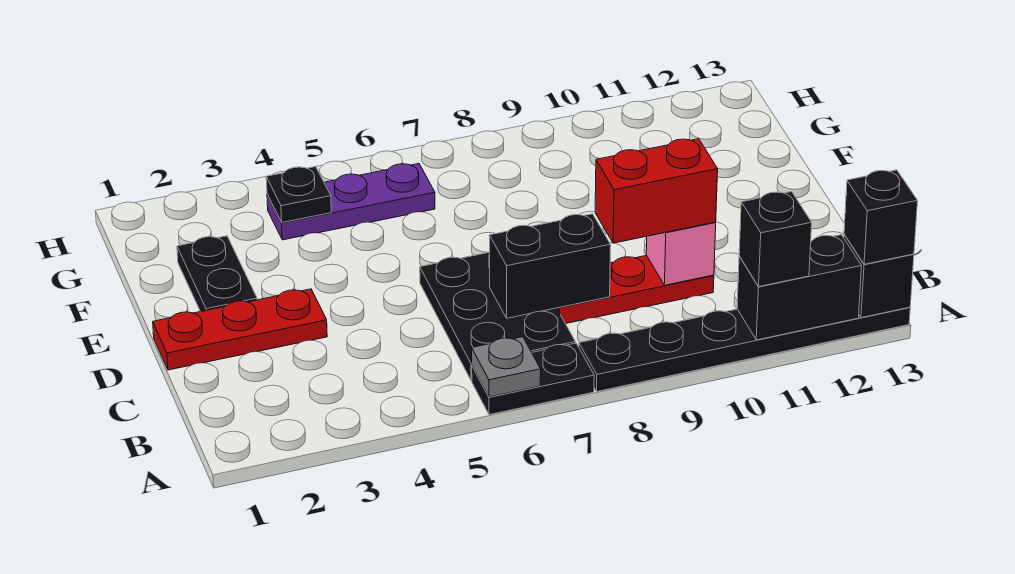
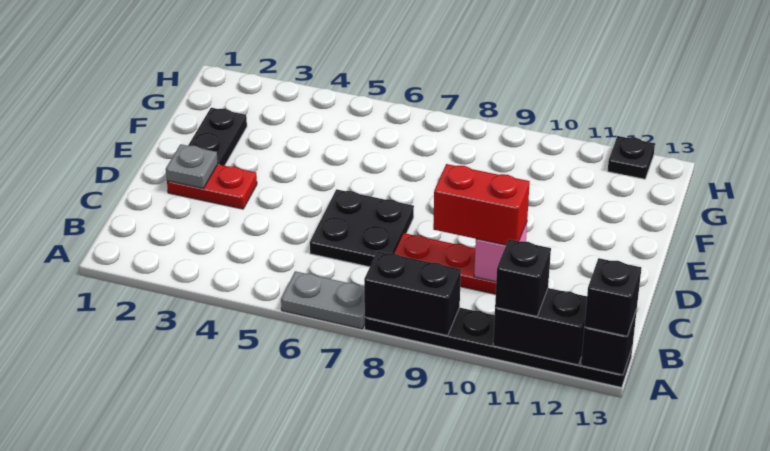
black plate A6:A7 level 1 -> grey plate A6:A7 level 1
grey plate A6 level 2 -> grey plate D2 level 2
black plate B6:D7 level 1 -> black plate C6:D7 level 1
black brick C7:C8 level 2 -> black brick A8:A9 level 2
red plate D1:D3 level 1 -> red plate D2:D3 level 1
purple plate G4:G6 level 1 -> none
black plate G4 level 2 -> black plate H12 level 1

